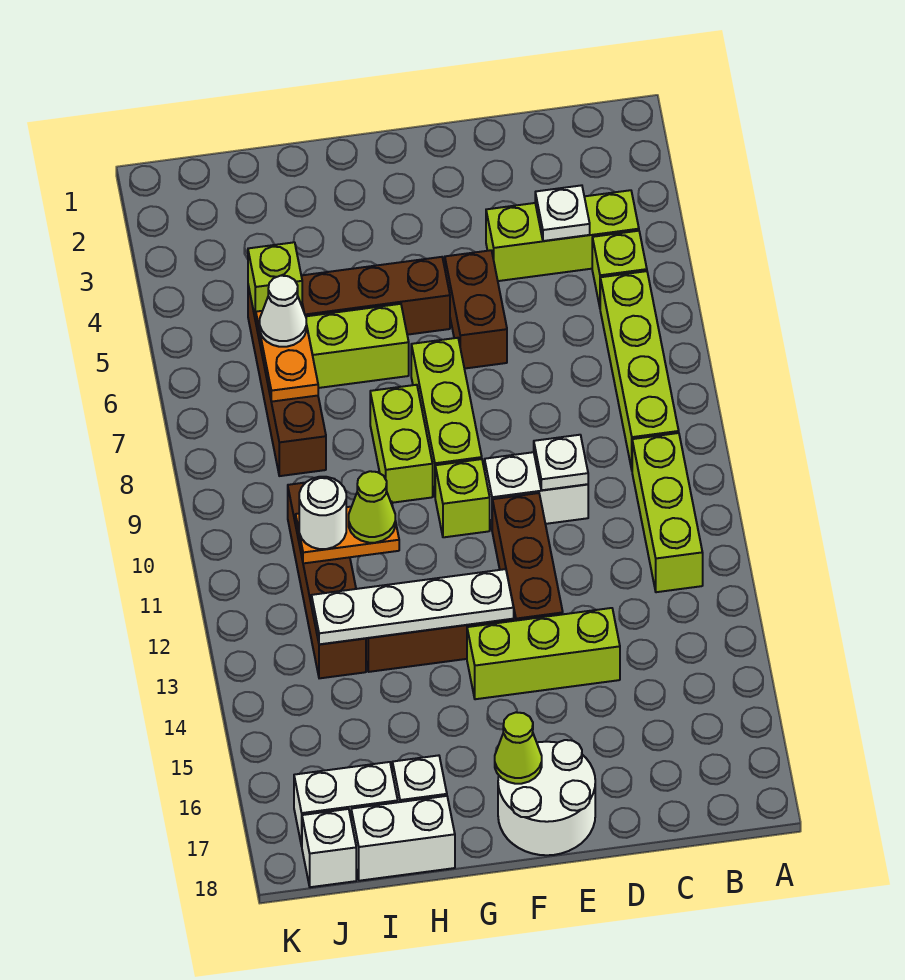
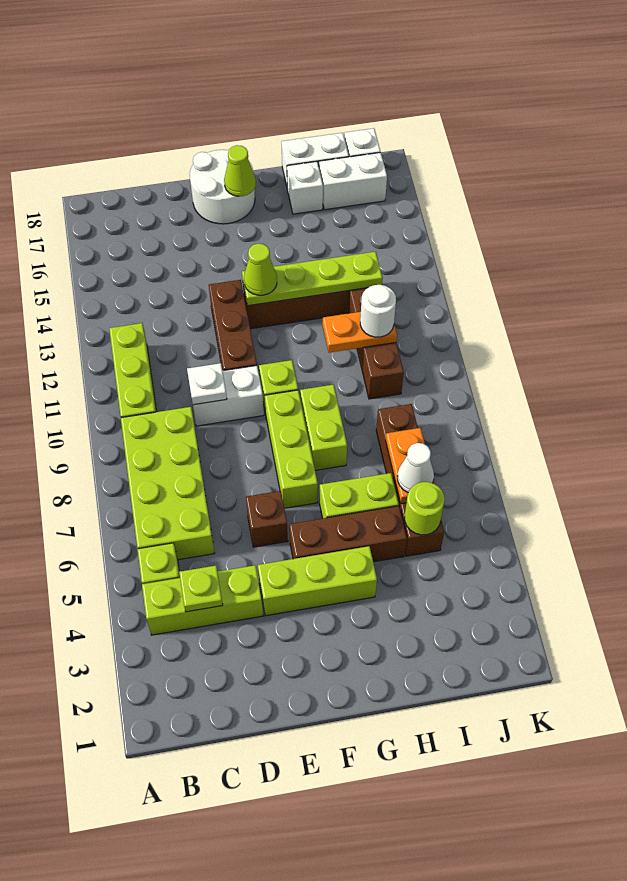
lime brick B6:B9 level 1 -> lime brick B6:C9 level 1
white plate C4 level 2 -> lime plate C4 level 2
lime brick D14:F14 level 1 -> lime brick E4:G4 level 1
brown brick E5:E6 level 1 -> brown brick E6 level 1
white plate F13:I13 level 2 -> lime plate F13:I13 level 2
lime cone H11 level 3 -> lime cone F13 level 3
lime brick I5 level 2 -> lime round brick I5 level 2

